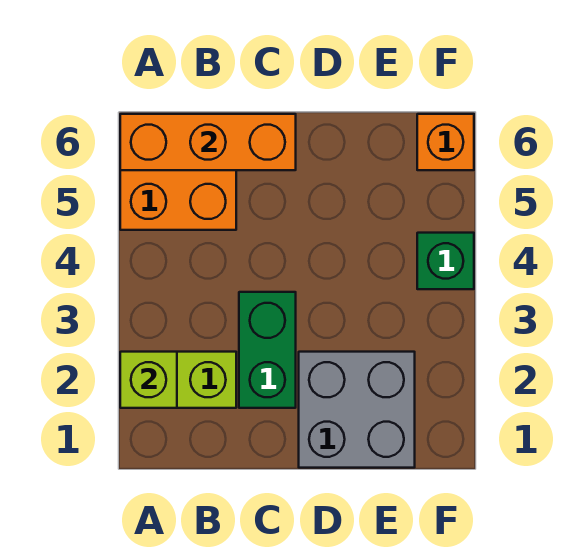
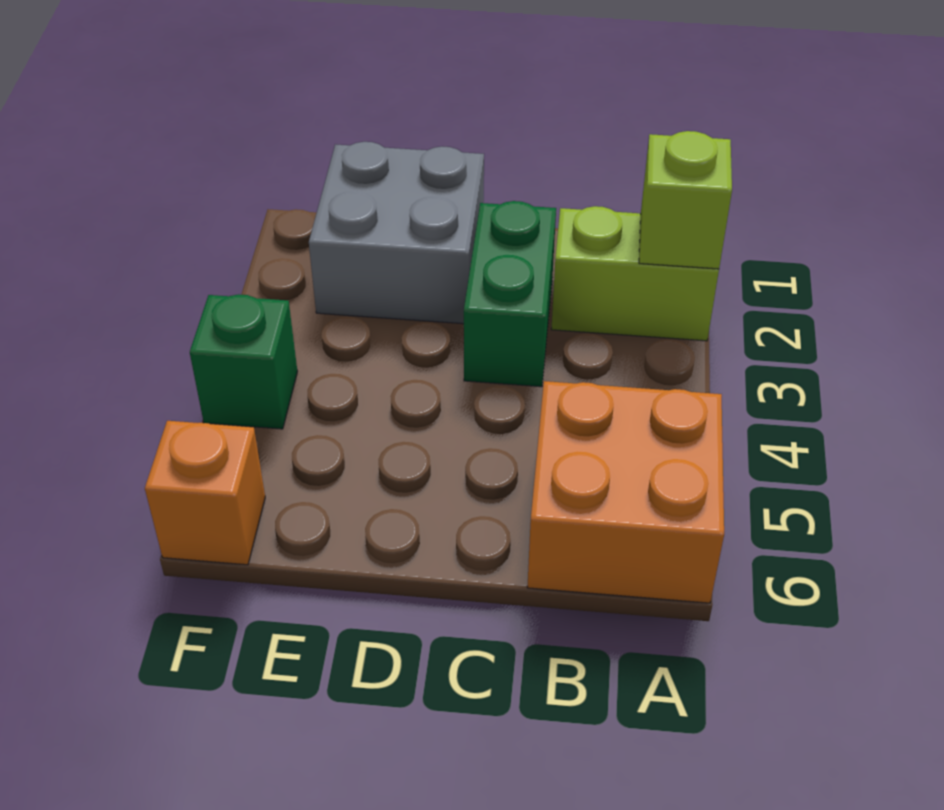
orange brick A6:C6 level 2 -> none

